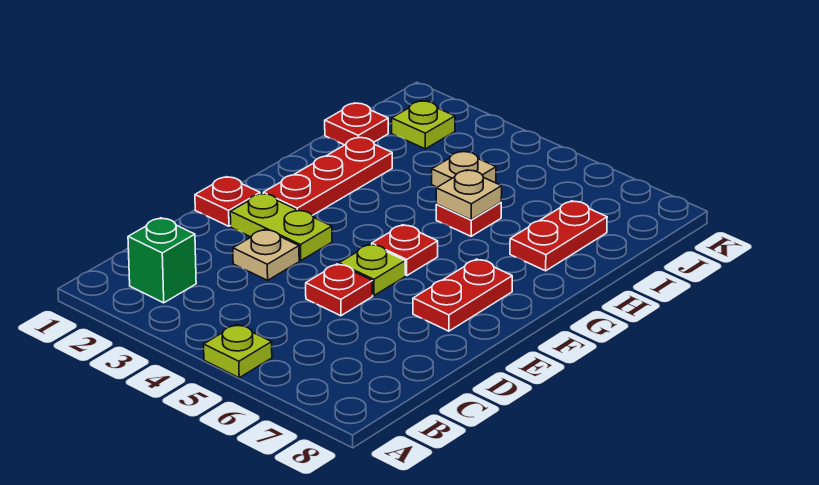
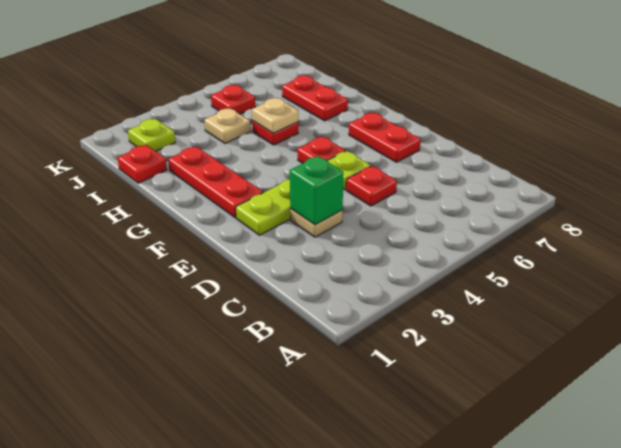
lime plate A5 level 1 -> none
green brick B2 level 1 -> green brick D3 level 2
red plate E1 level 1 -> red plate J5 level 1

